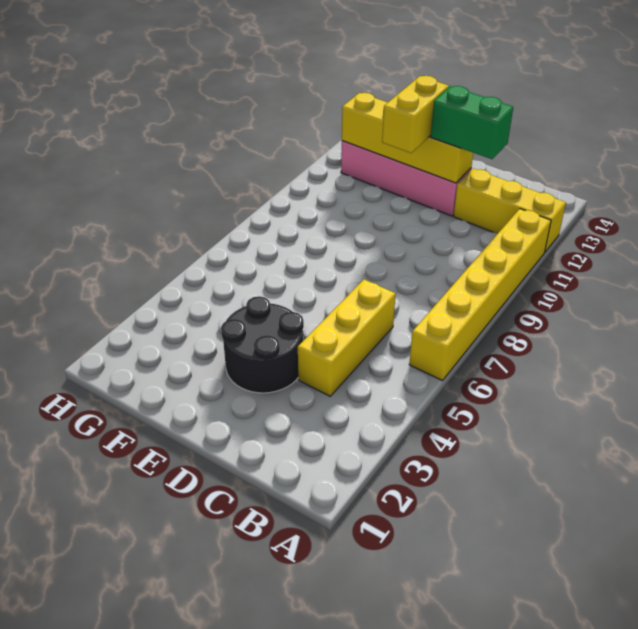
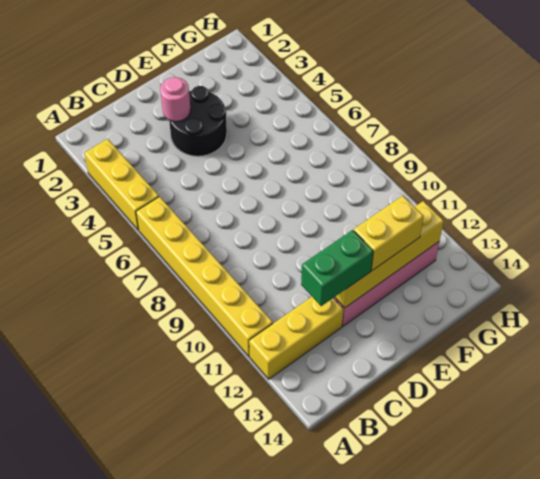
yellow brick C4:C6 level 1 -> yellow brick A3:A5 level 1
none -> pink round brick D3 level 2
yellow brick E11:E12 level 3 -> yellow brick E12:F12 level 3

